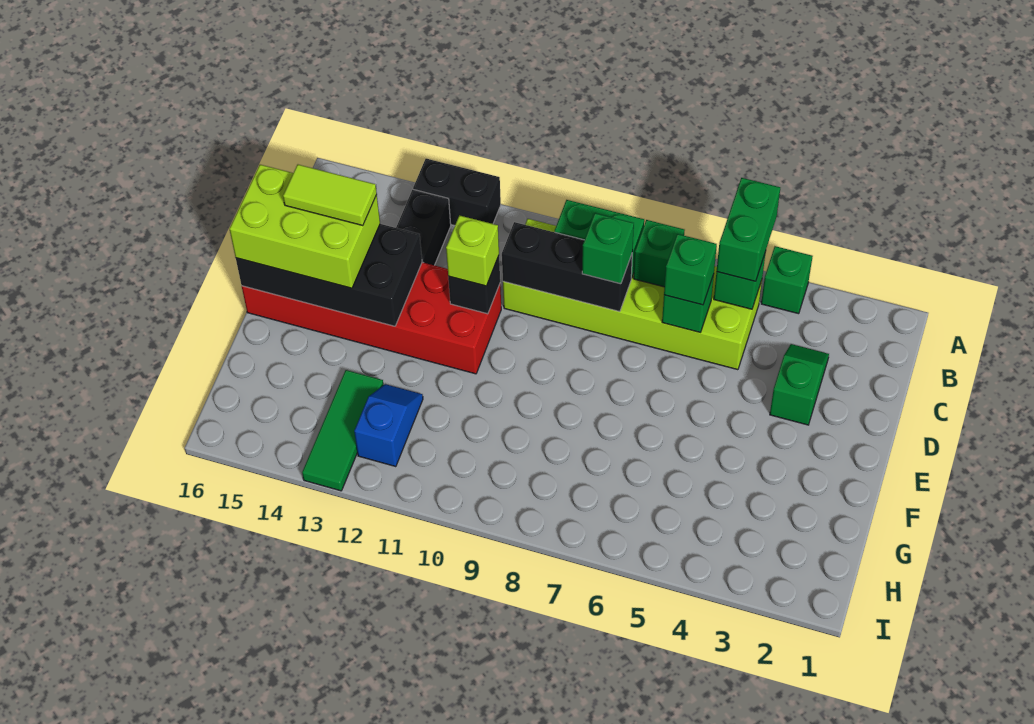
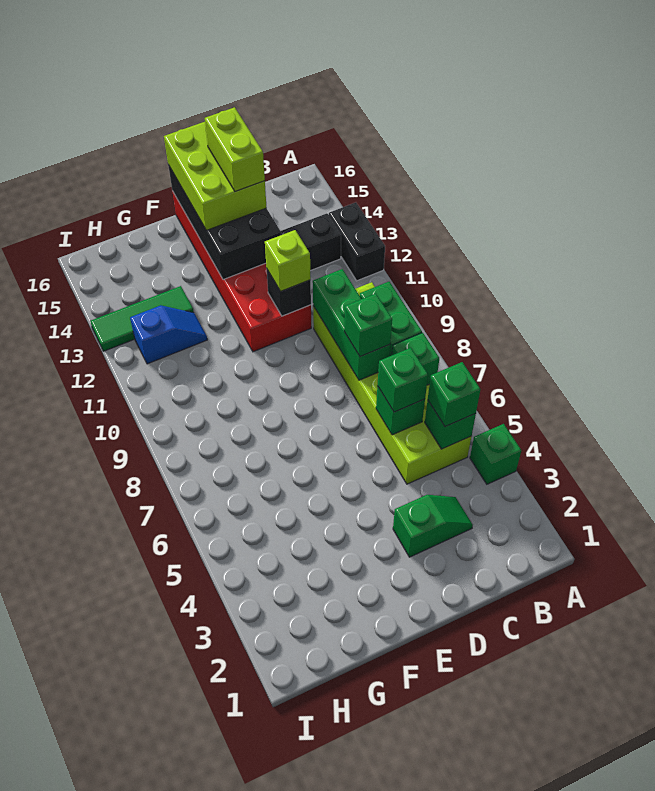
green brick A5:B5 level 3 -> green brick B5 level 3
black brick C8:C10 level 2 -> green brick C8:C10 level 2
lime tile D14:D15 level 4 -> lime brick D14:D15 level 4

